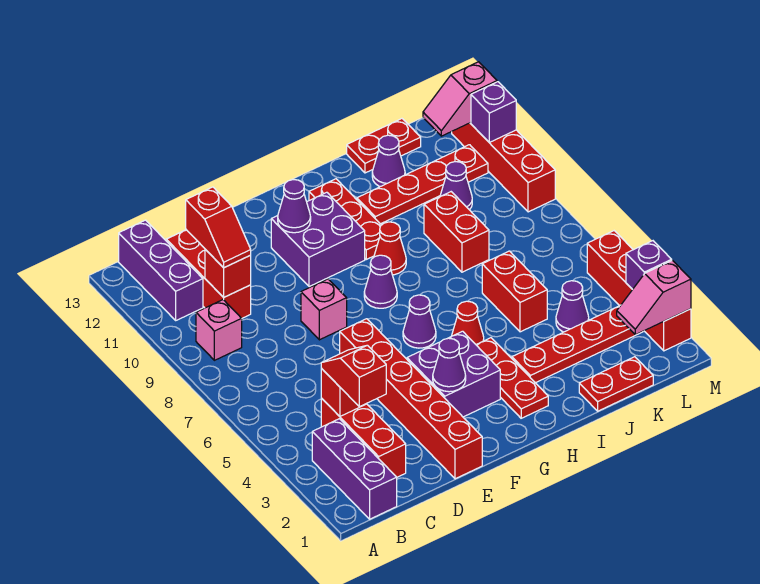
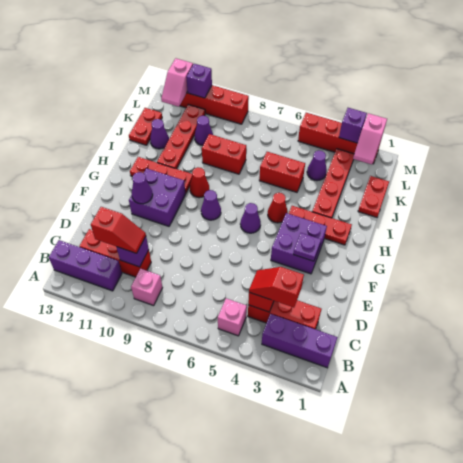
red brick C10 level 2 -> purple brick C10 level 2
red brick E1:E6 level 1 -> none
pink brick E8 level 1 -> pink brick B5 level 1
purple cone F3 level 2 -> purple plate F3 level 2

